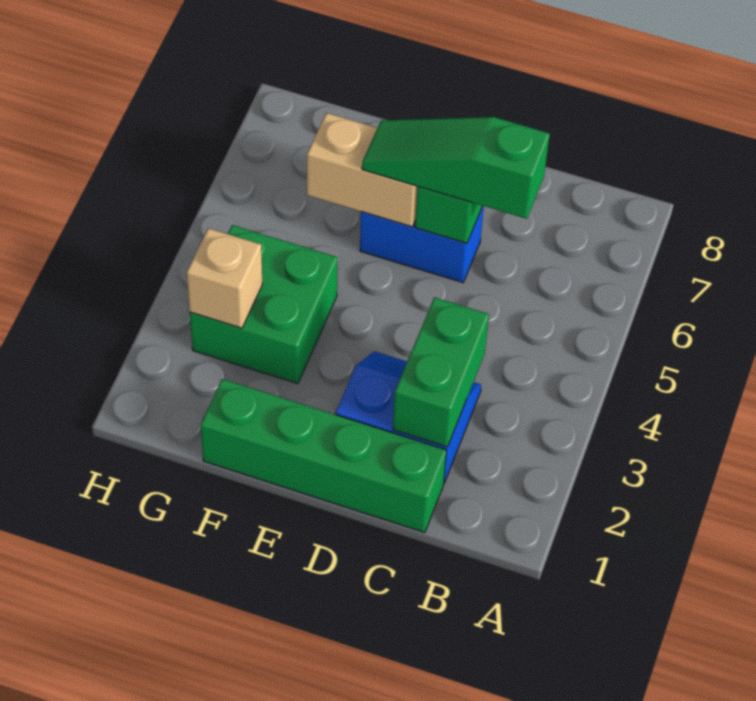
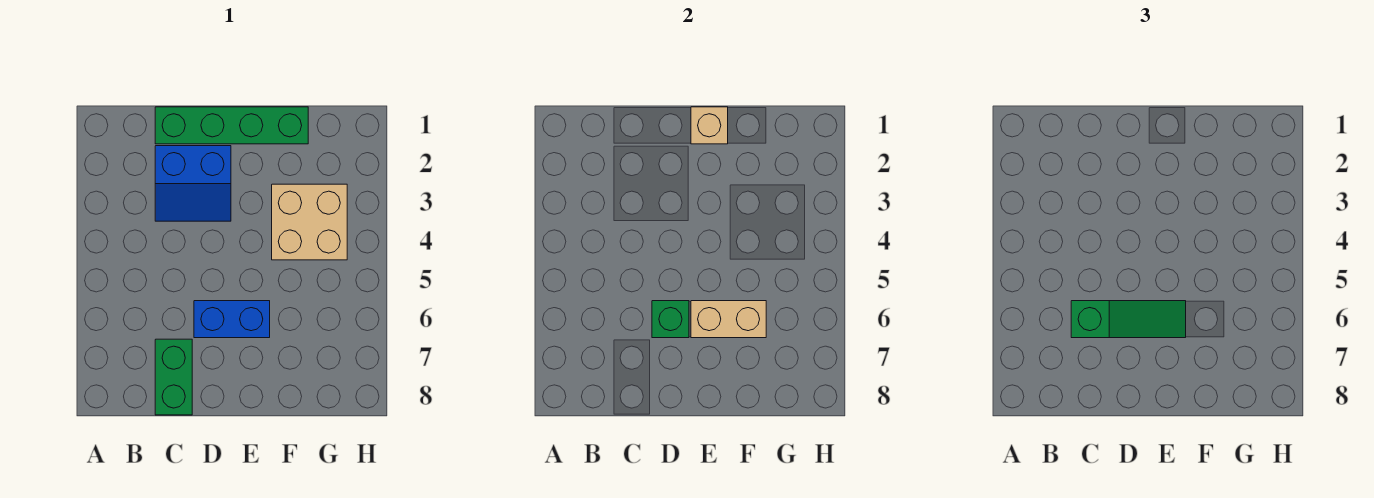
green brick C2:C3 level 2 -> green brick C7:C8 level 1
green brick F3:G4 level 1 -> tan brick F3:G4 level 1
tan brick G3 level 2 -> tan brick E1 level 2

